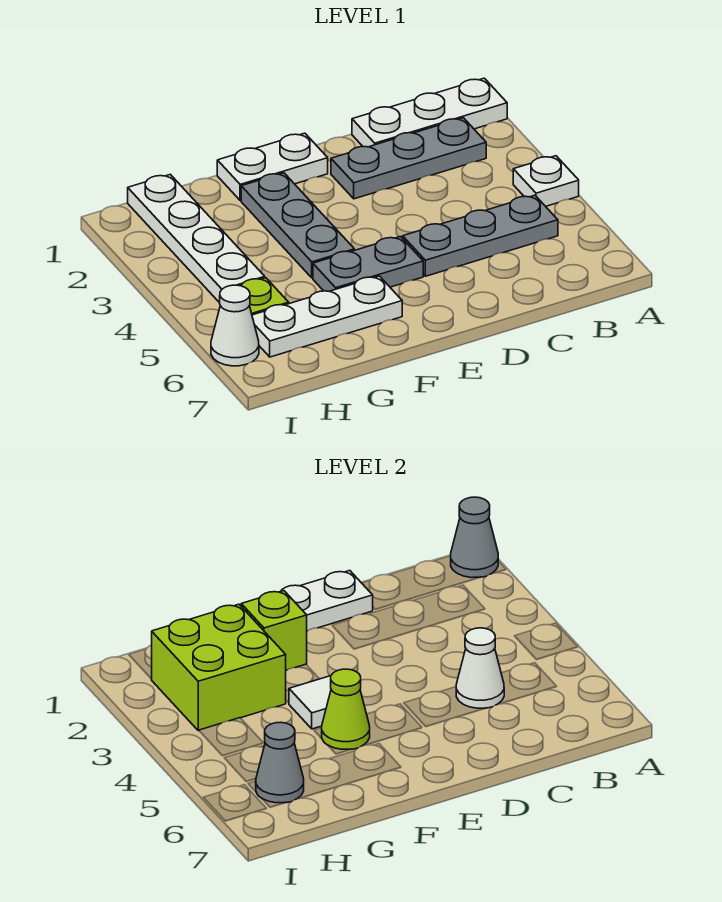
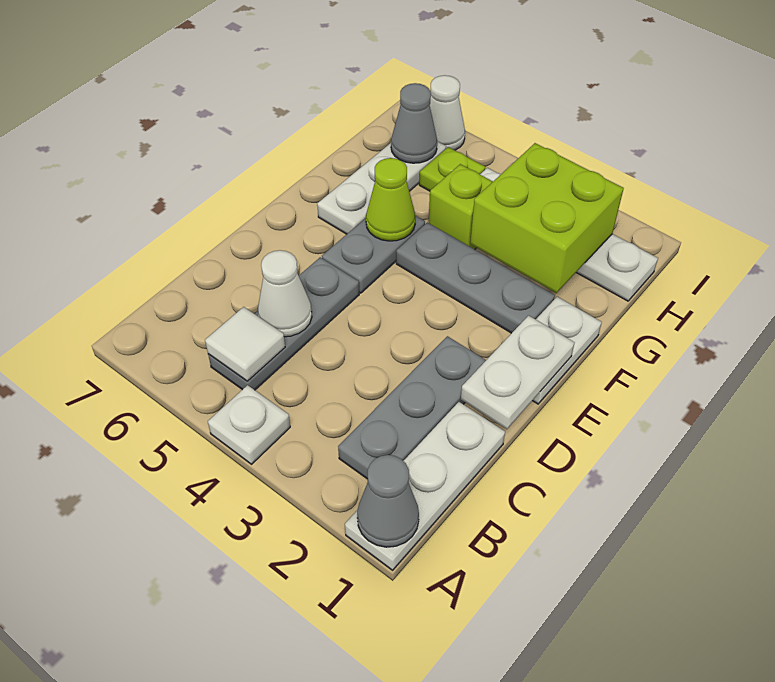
lime brick F2 level 2 -> lime brick G4 level 1
white tile F4 level 2 -> white tile B5 level 2

